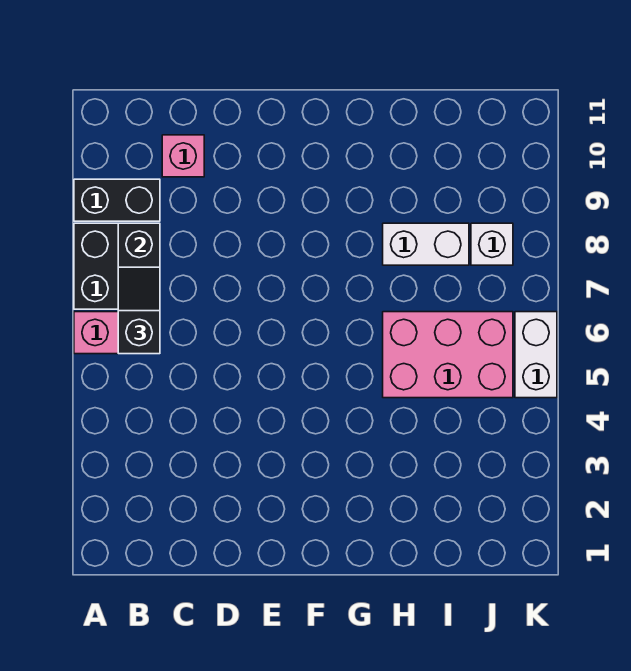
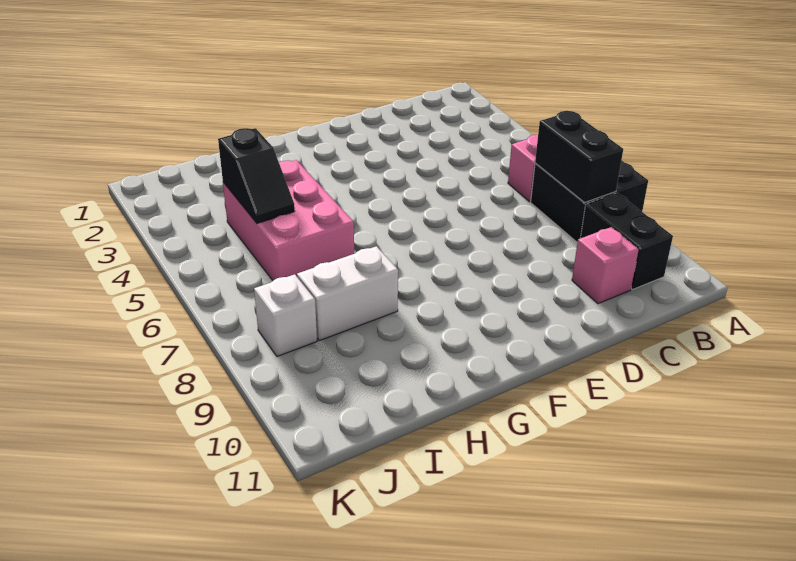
black brick A9:B9 level 1 -> black brick B9:B10 level 1
black slope B6:B7 level 3 top 6 -> black slope I4:I5 level 2 top 4
pink brick H5:J6 level 1 -> pink brick H4:I6 level 1
white brick K5:K6 level 1 -> none

